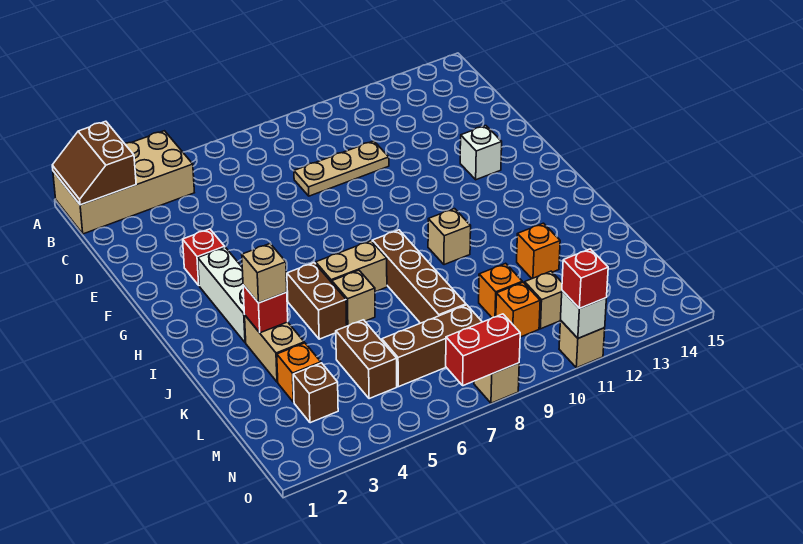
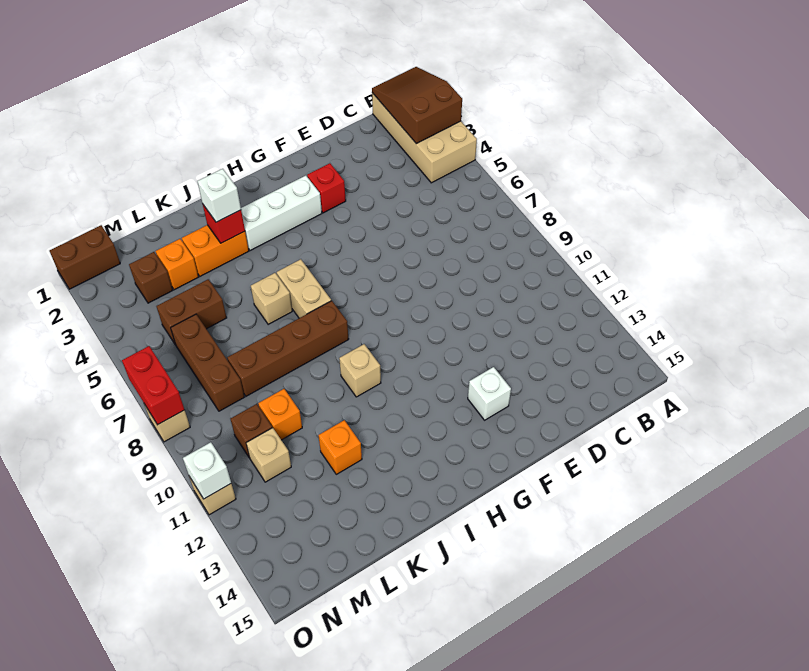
brown slope A1:B2 level 2 top 2 -> brown slope A1:B3 level 2 top 3
tan plate D8:D10 level 1 -> none
brown brick I5:J5 level 1 -> brown brick N1:O1 level 1
tan brick J3:K3 level 1 -> orange brick J3:K3 level 1
tan brick J3 level 3 -> white brick J3 level 3
orange brick M10 level 1 -> brown brick M10 level 1
red brick O11 level 3 -> none

